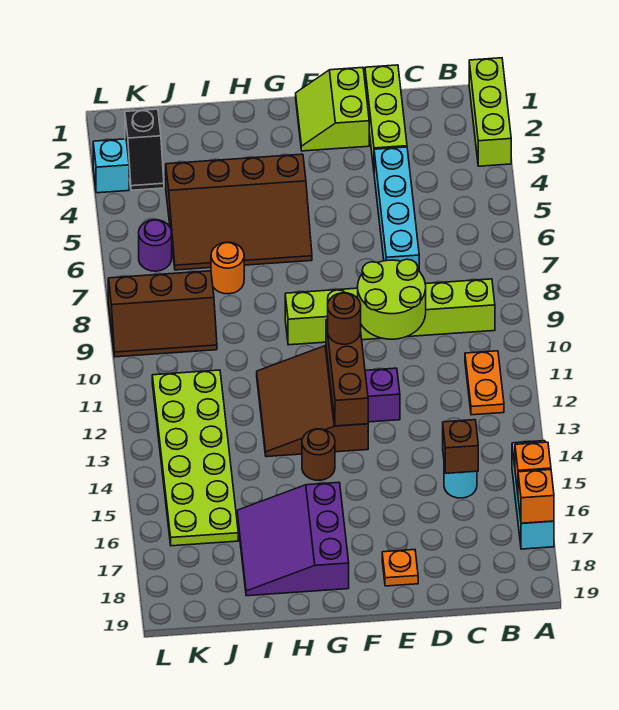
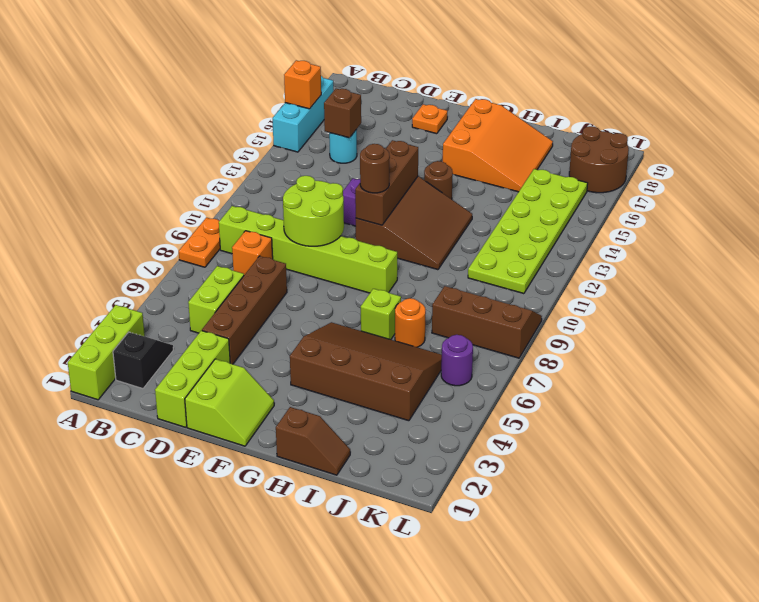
orange brick A17 level 2 -> orange brick C8 level 1
orange plate B11:B12 level 1 -> orange plate A8:A9 level 1
none -> lime brick C5:C6 level 1
cyan brick D4:D7 level 1 -> brown brick D4:D7 level 1
purple slope G16:I18 level 1 top G -> orange slope G16:I18 level 1 top G
none -> brown slope H1:I1 level 1 top H
none -> lime brick H7 level 1
black slope K2:K3 level 1 top 2 -> black slope B2:B3 level 1 top 2
none -> brown round brick K17:L18 level 1
cyan brick L3 level 1 -> none

